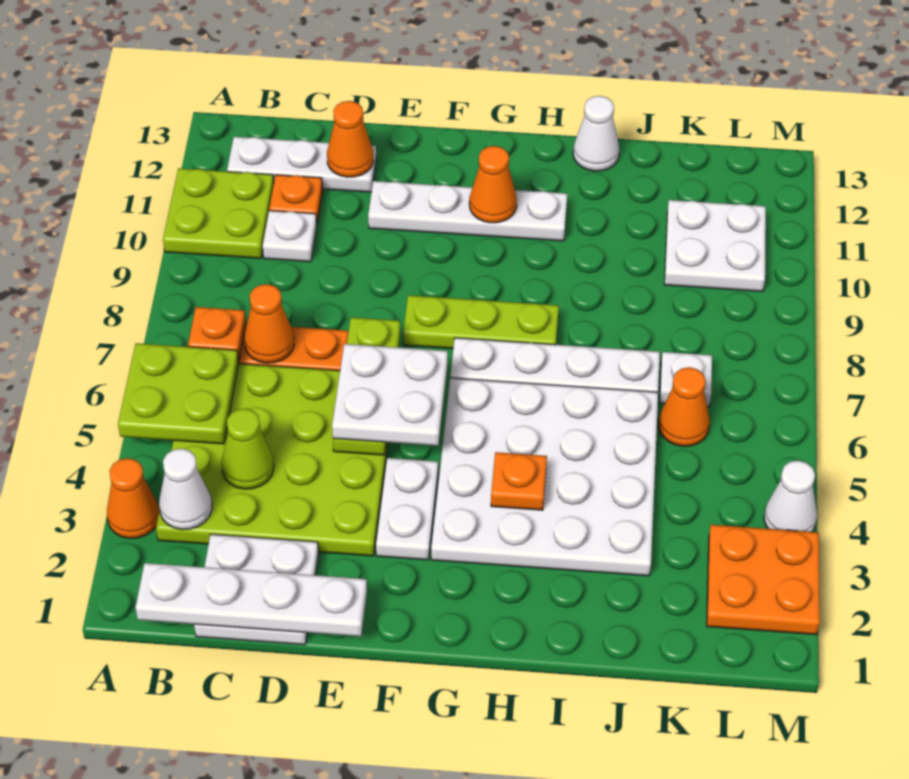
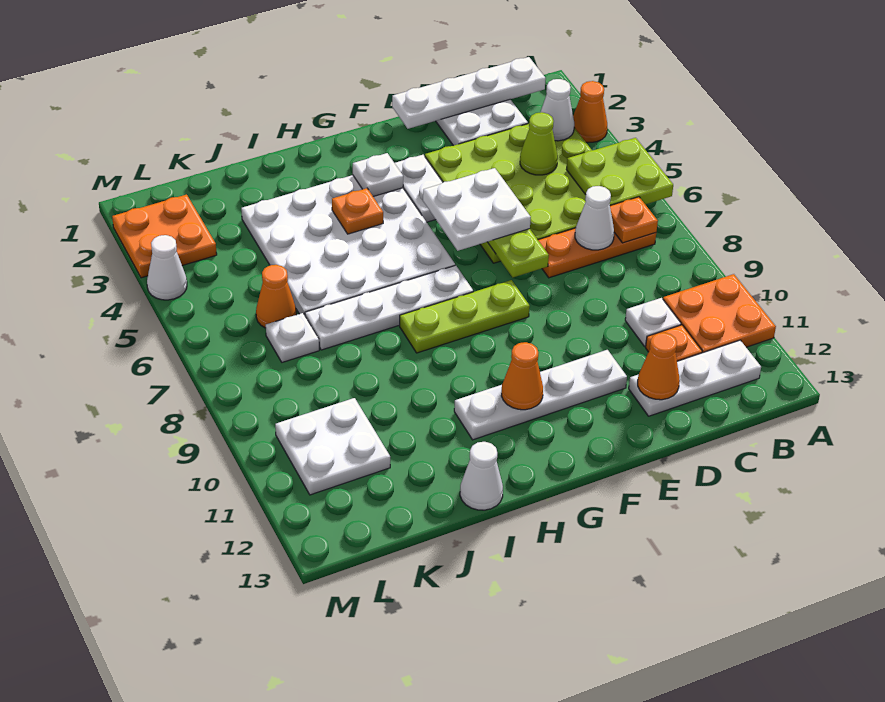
lime plate A10:B11 level 1 -> orange plate A10:B11 level 1
orange cone C7 level 2 -> white cone C7 level 2
none -> white plate G3 level 2

